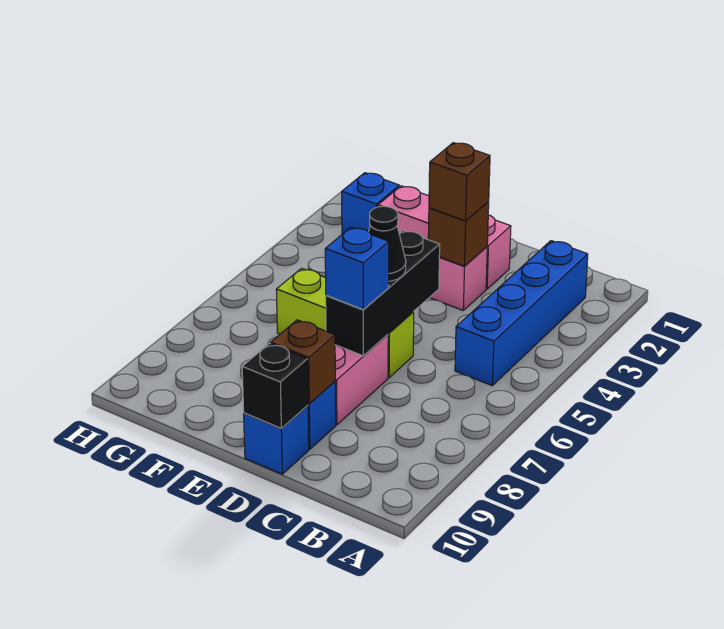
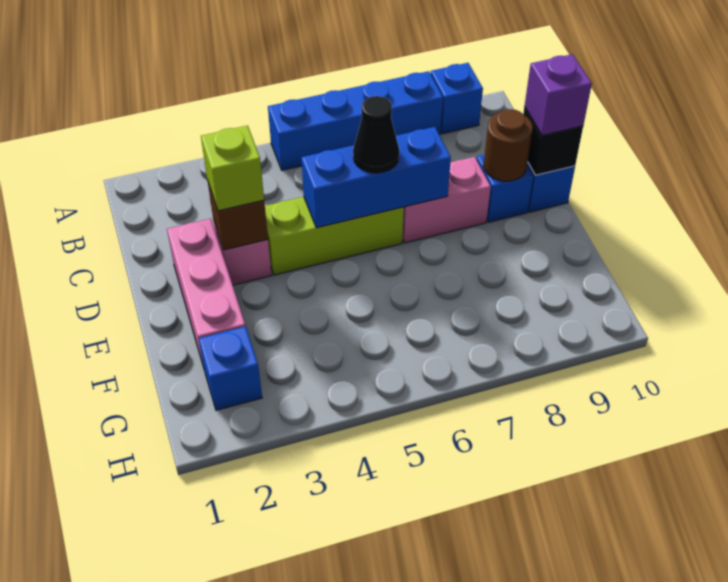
blue brick B2:B5 level 1 -> blue brick A5:A8 level 1
brown brick D3 level 3 -> lime brick D3 level 3
black brick D5:D7 level 2 -> blue brick D5:D7 level 2
lime brick D6:F6 level 1 -> lime brick D4:D6 level 1
blue brick D7 level 3 -> blue brick A9 level 1
brown brick D9 level 2 -> brown round brick D9 level 2
none -> purple brick D10 level 3

